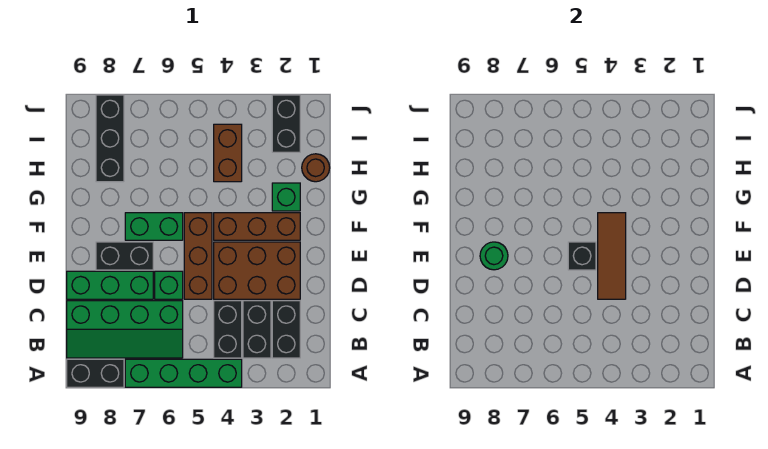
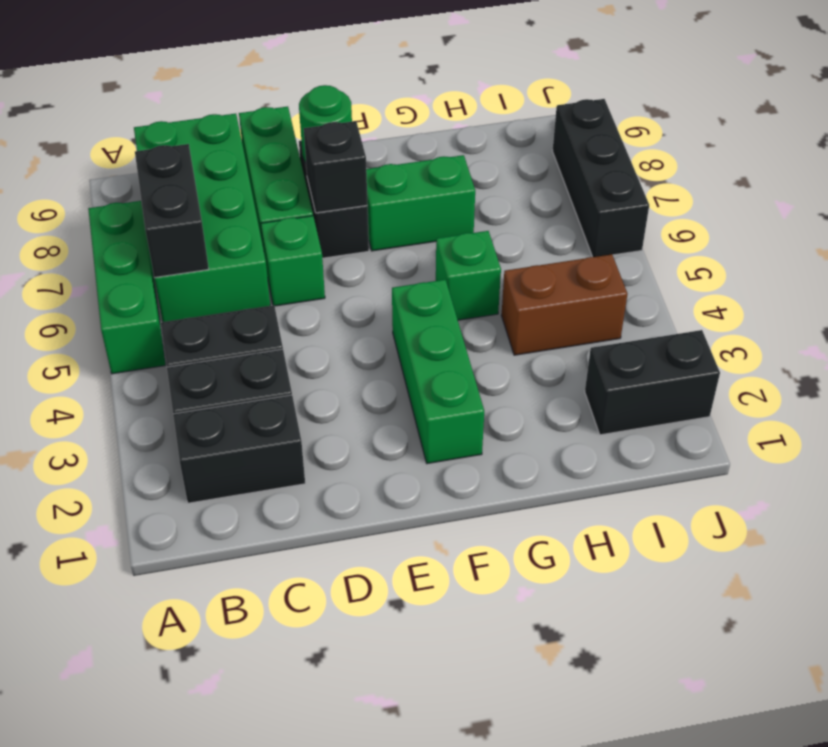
green brick A4:A7 level 1 -> green brick A5:A7 level 1
black brick A8:A9 level 1 -> black brick B6:B7 level 2
green slope B6:C9 level 1 top C -> green brick B6:C9 level 1
brown brick D2:E4 level 1 -> none
brown tile D4:F4 level 2 -> none
brown brick D5:F5 level 1 -> none
black brick E5 level 2 -> black brick E7 level 2
brown brick F2:F4 level 1 -> green brick F2:F4 level 1
green brick F6:F7 level 1 -> green brick F7:G7 level 1
green brick G2 level 1 -> green brick G5 level 1
brown round brick H1 level 1 -> none
black brick H8:J8 level 1 -> black brick J6:J8 level 1

